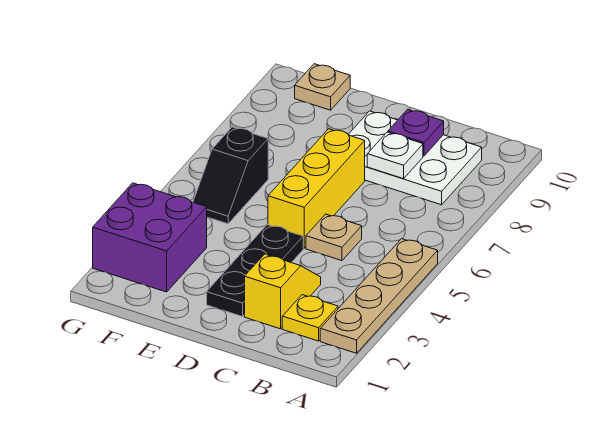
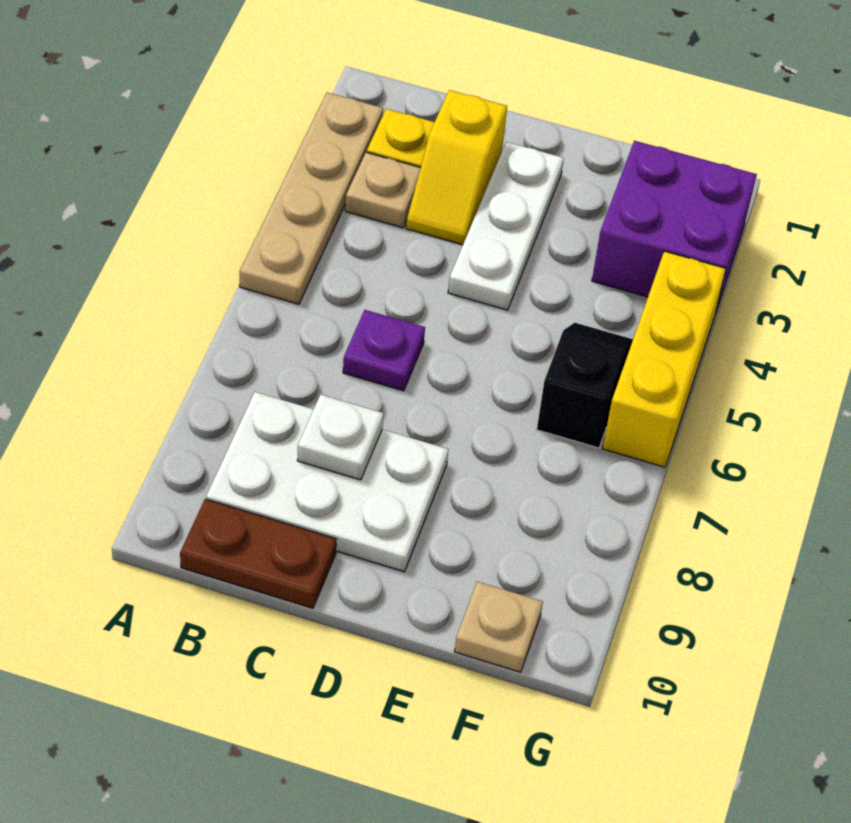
none -> brown plate B10:C10 level 1
tan plate C5 level 1 -> tan plate B3 level 1
purple plate C9 level 2 -> purple plate C6 level 1
black plate D2:D4 level 1 -> white plate D2:D4 level 1
yellow brick D5:D7 level 1 -> yellow brick G4:G6 level 1

